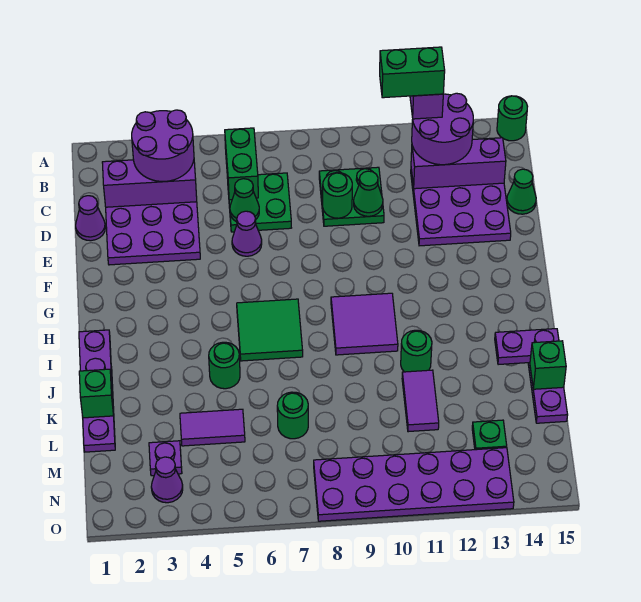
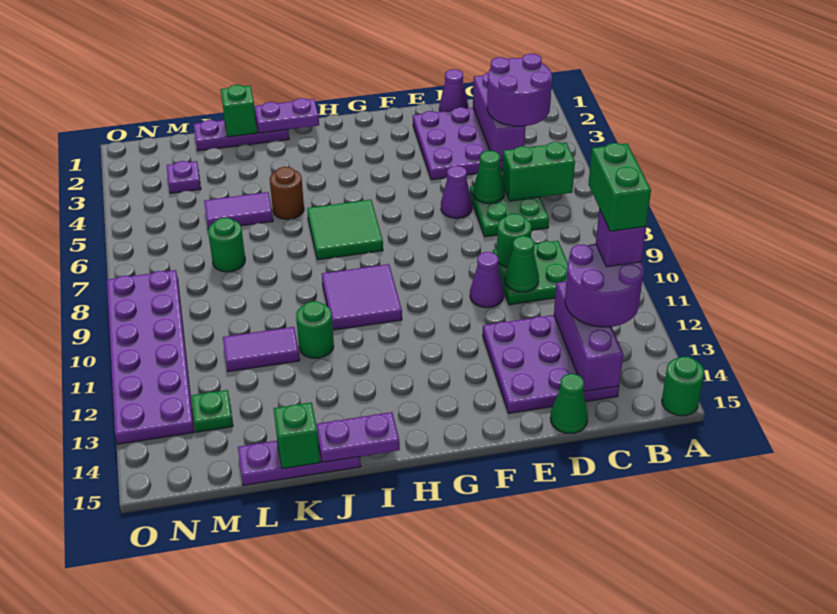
green round brick J5 level 1 -> brown round brick J5 level 1
purple plate J14:J15 level 2 -> purple plate I15:J15 level 2
purple tile L4:L5 level 1 -> purple tile K5:L5 level 1
purple cone N3 level 1 -> purple cone E10 level 1

